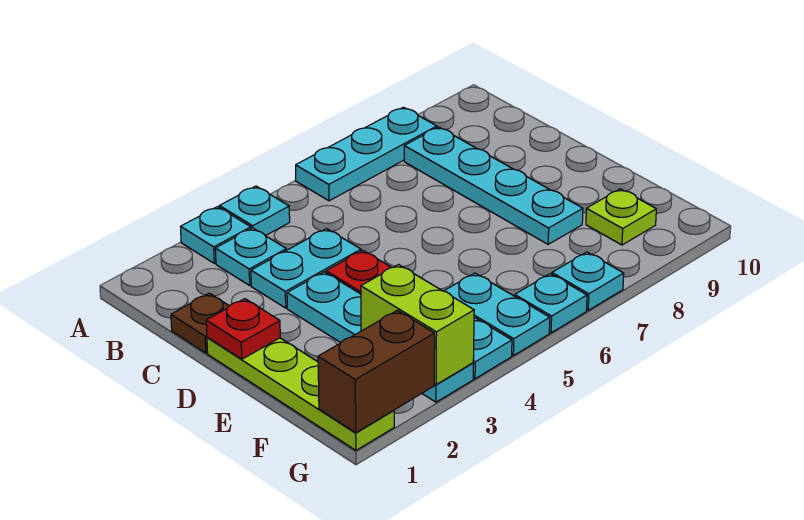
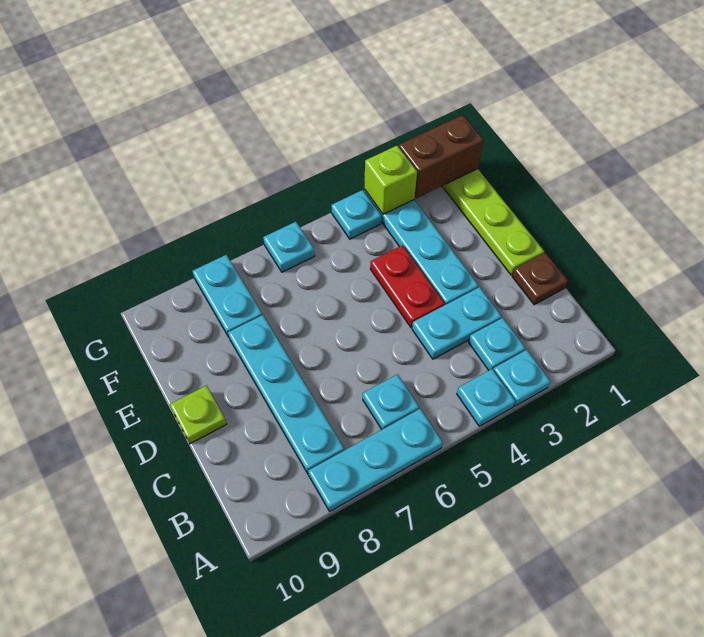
red plate D1 level 2 -> none
lime brick F3:G3 level 2 -> lime brick G3 level 2
cyan plate F5:G5 level 1 -> cyan plate F8:G8 level 1
lime plate F9 level 1 -> lime plate D10 level 1
cyan plate G7 level 1 -> cyan plate B6 level 1

